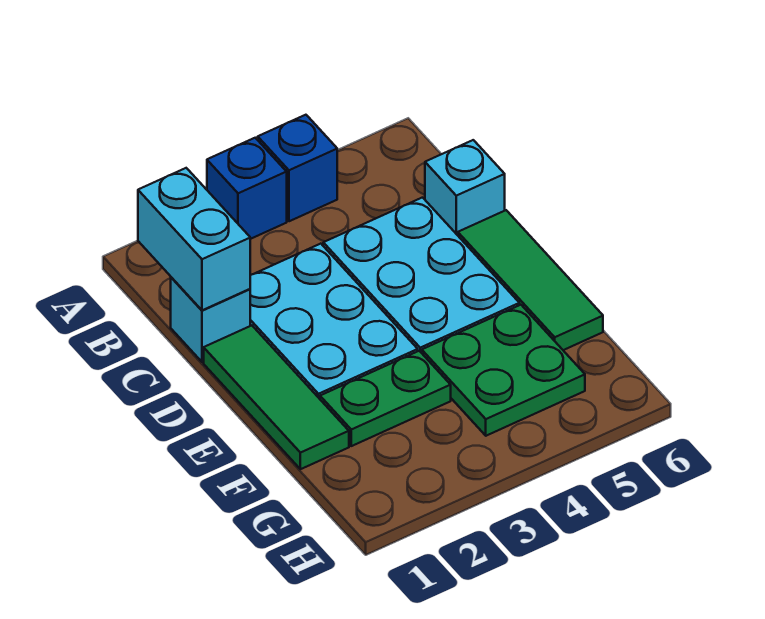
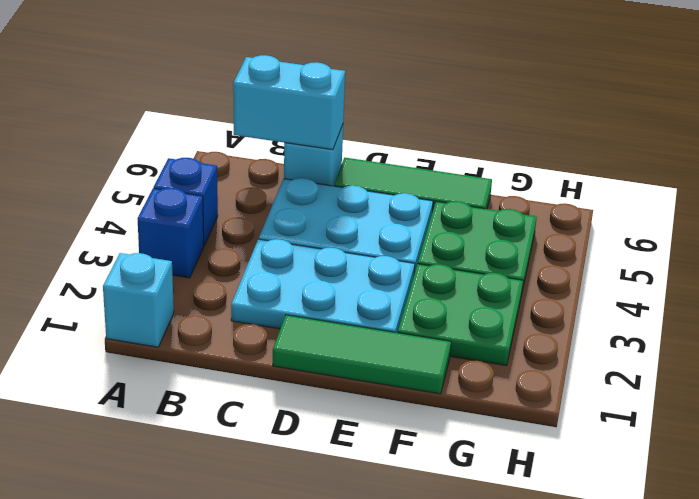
cyan brick B1:C1 level 2 -> cyan brick B6:C6 level 2
cyan brick C1 level 1 -> cyan brick A1 level 1
green plate F2:F3 level 1 -> green plate F2:G3 level 1

